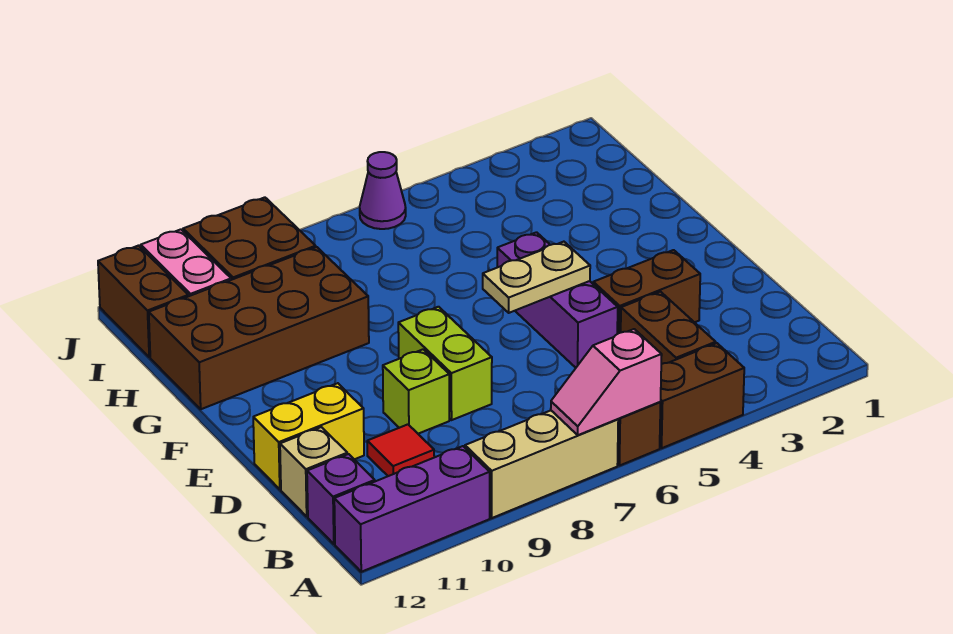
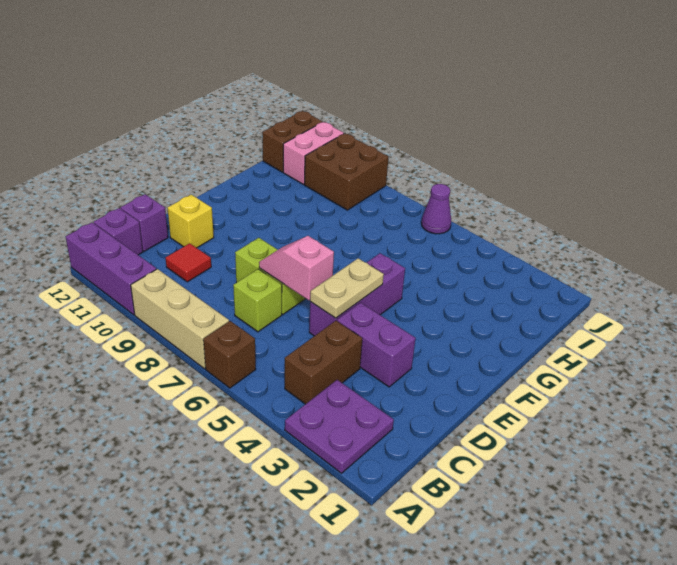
none -> purple plate A2:B3 level 1
brown brick A4:A5 level 1 -> none
pink slope A6:A7 level 2 top 6 -> pink slope D6:D7 level 2 top 6
tan brick C12 level 1 -> purple brick C12 level 1
brown brick D3:D4 level 1 -> purple brick D3:D4 level 1
lime brick D8:E8 level 1 -> lime brick D7:D8 level 1
lime brick D9 level 1 -> lime brick C7 level 1
yellow brick D11:D12 level 1 -> yellow brick D11 level 1
tan plate E5:E6 level 2 -> tan plate D5:E5 level 2
brown brick G9:H12 level 1 -> none

